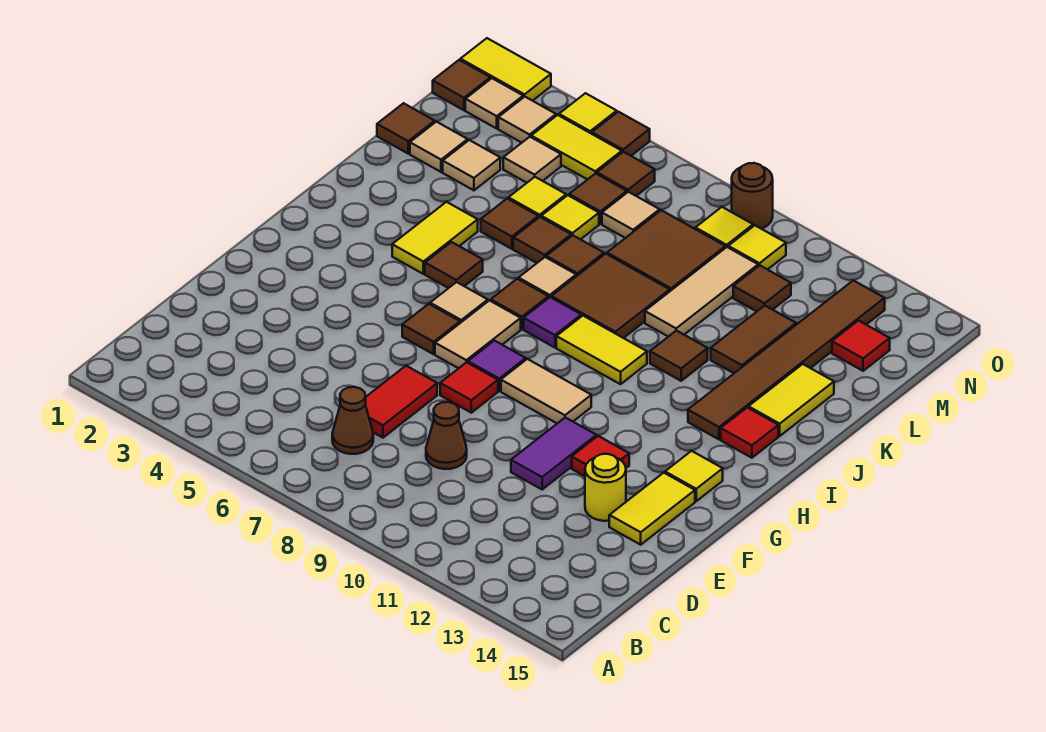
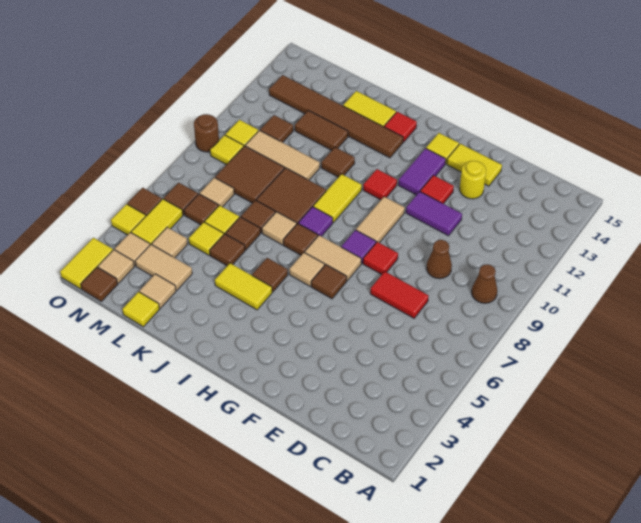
brown cone C7 level 1 -> brown cone B9 level 1
none -> purple tile G12:G13 level 1
brown tile L1 level 1 -> yellow tile L1 level 1
tan tile L3 level 1 -> tan tile L3:M3 level 1
red tile M14 level 1 -> red tile H11 level 1

